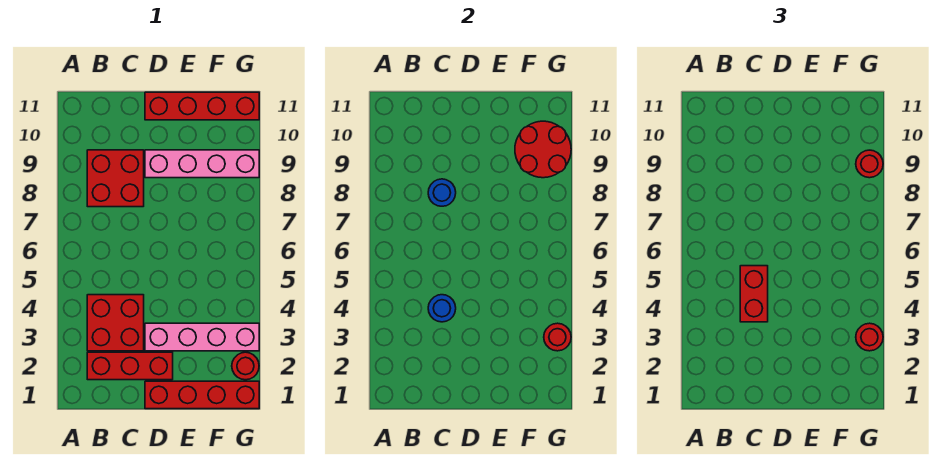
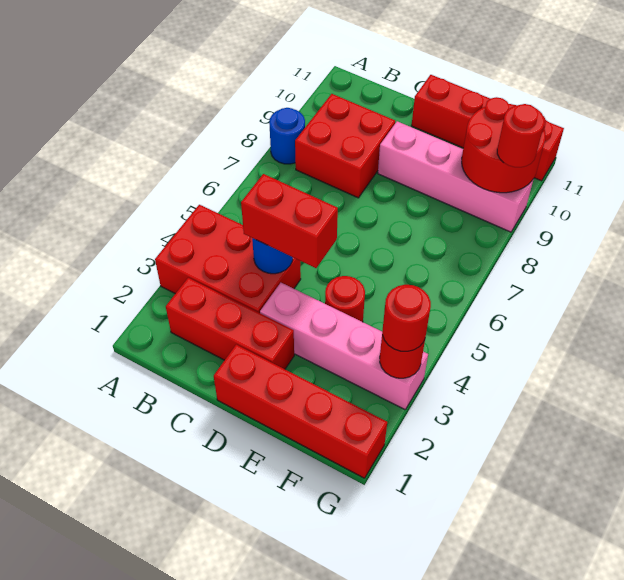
red brick B3:C4 level 1 -> red brick A3:C4 level 1
red brick C4:C5 level 3 -> red brick C4:D4 level 3
blue round brick C8 level 2 -> blue round brick A8 level 1
red round brick G2 level 1 -> red round brick E4 level 1

